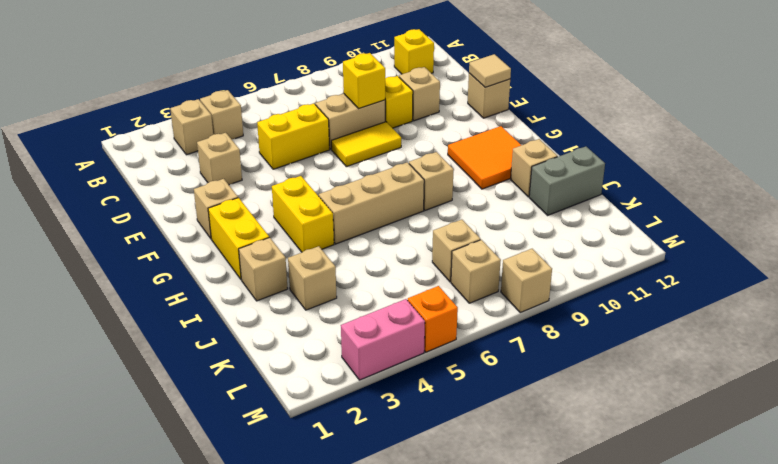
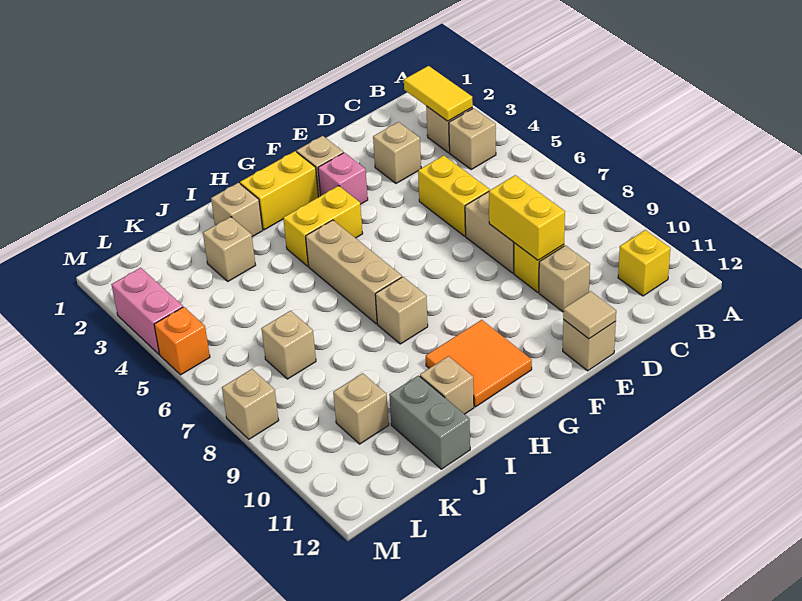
yellow brick D8 level 2 -> yellow brick D8:D9 level 2
yellow tile E7:E8 level 1 -> yellow tile B2:B3 level 2
none -> pink brick F3 level 1
tan brick L7 level 1 -> tan brick K10 level 1

